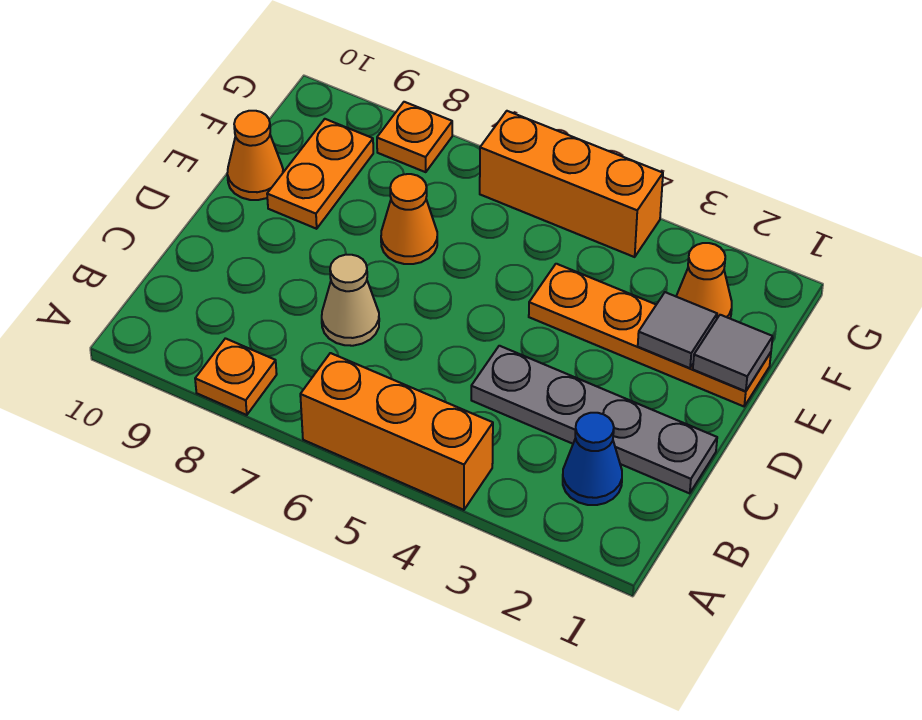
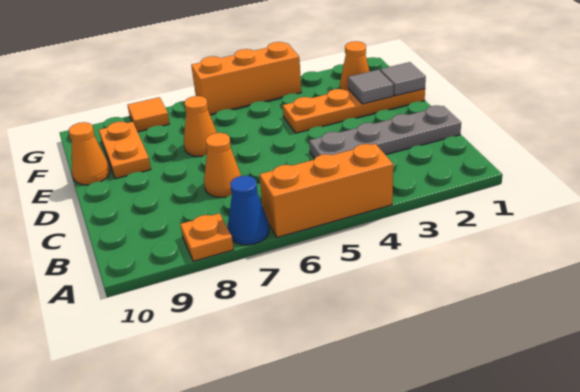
blue cone B2 level 1 -> blue cone A7 level 1
tan cone C7 level 1 -> orange cone C7 level 1
orange plate G8 level 1 -> orange tile G8 level 1

